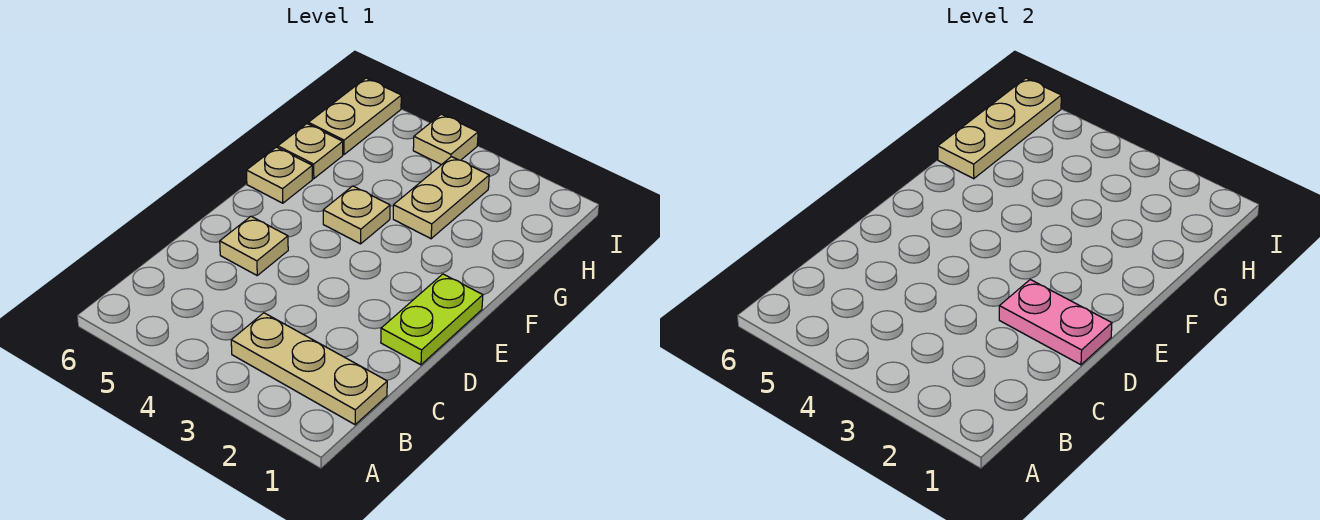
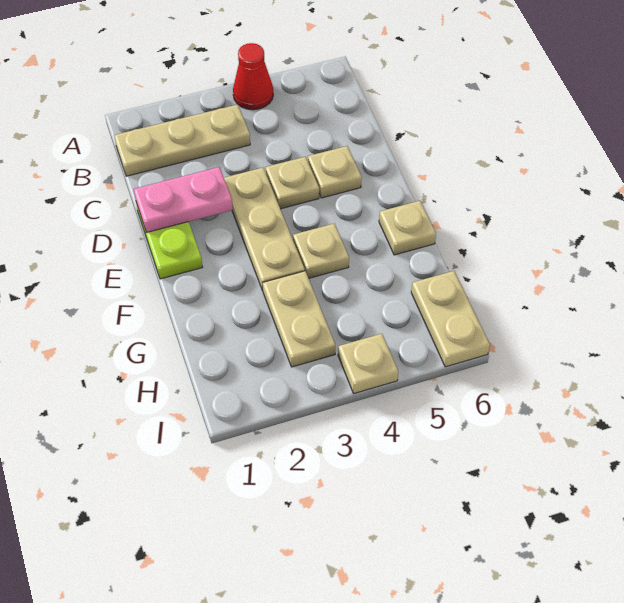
none -> red cone A4 level 1
tan plate G6 level 1 -> tan plate D4 level 1
tan plate G6:I6 level 2 -> tan plate D3:F3 level 1

